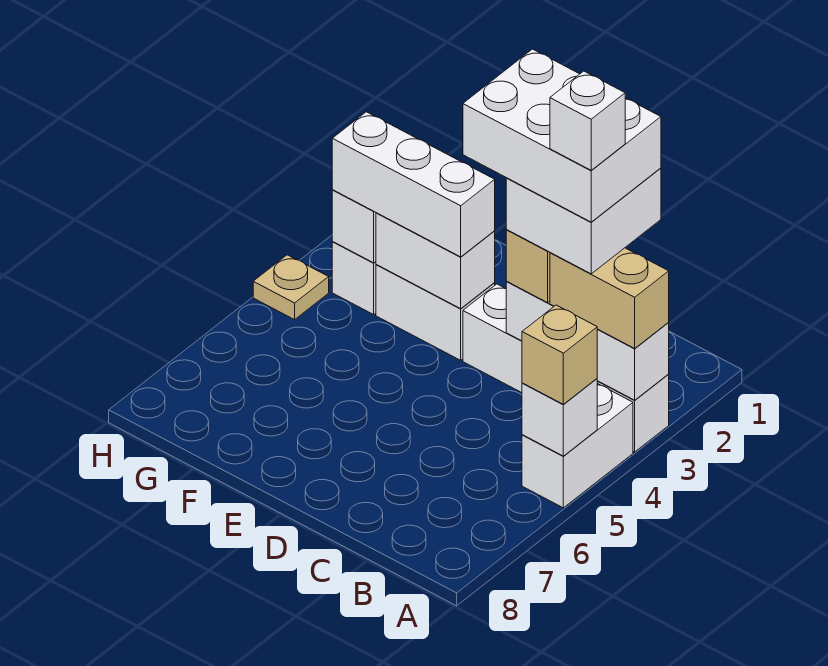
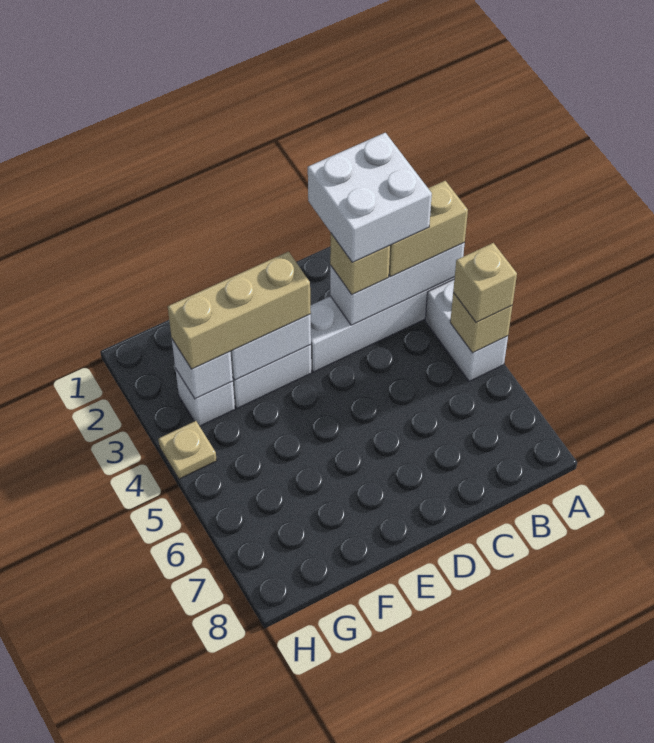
white brick A5 level 2 -> tan brick A5 level 2
white brick B2:D3 level 5 -> none
white brick B3 level 6 -> none
white brick E3:G3 level 3 -> tan brick E3:G3 level 3

